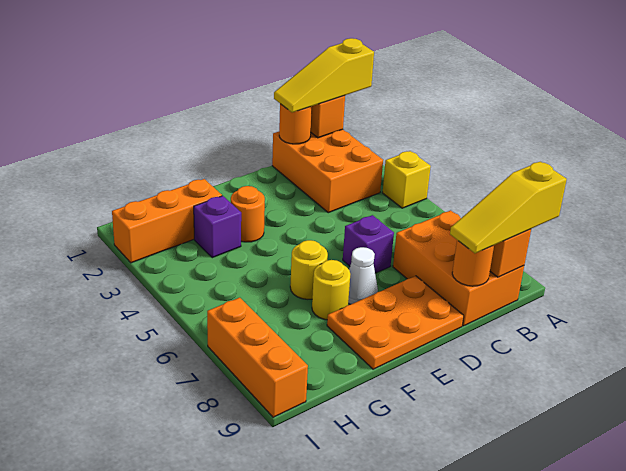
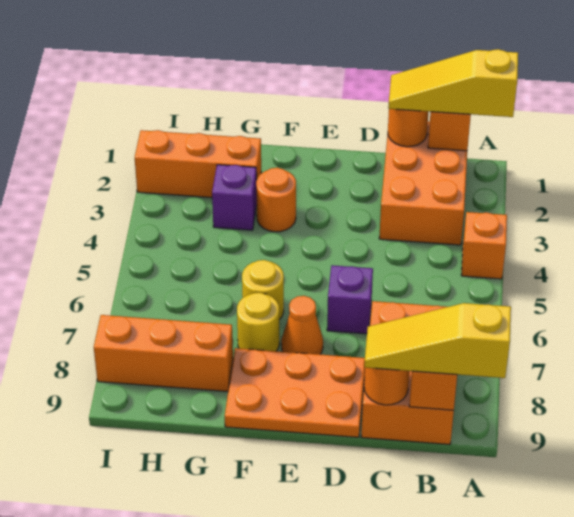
yellow brick A4 level 1 -> orange brick A4 level 1
white cone E7 level 1 -> orange cone E7 level 1
orange brick I7:I9 level 1 -> orange brick G8:I8 level 1

